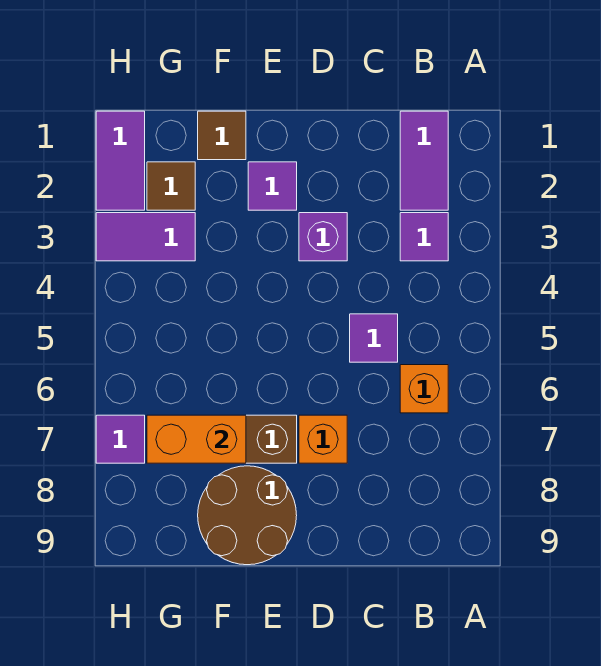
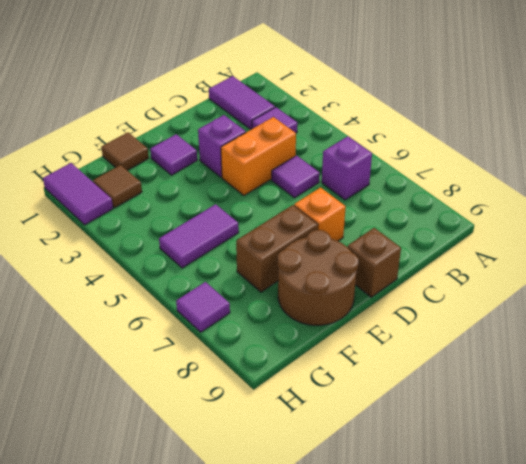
orange brick B6 level 1 -> purple brick B6 level 1
none -> brown brick D9 level 1
orange brick F7:G7 level 2 -> orange brick C4:D4 level 1
purple tile G3:H3 level 1 -> purple tile F5:G5 level 1

